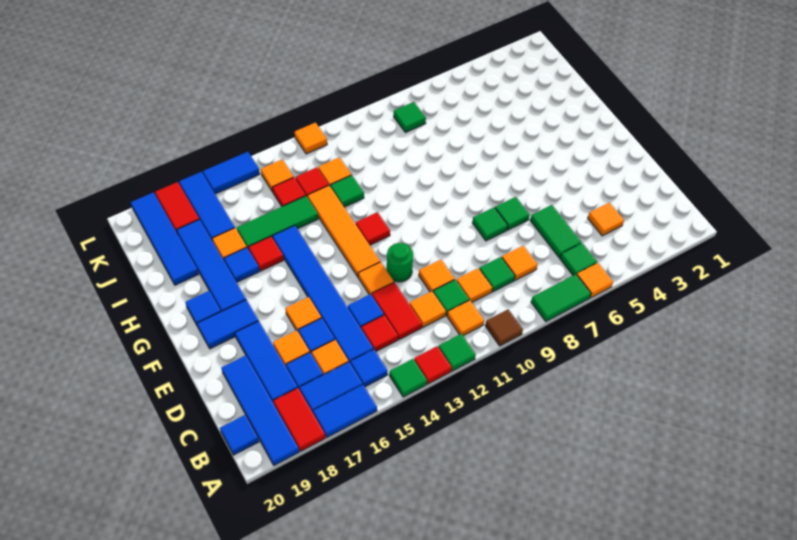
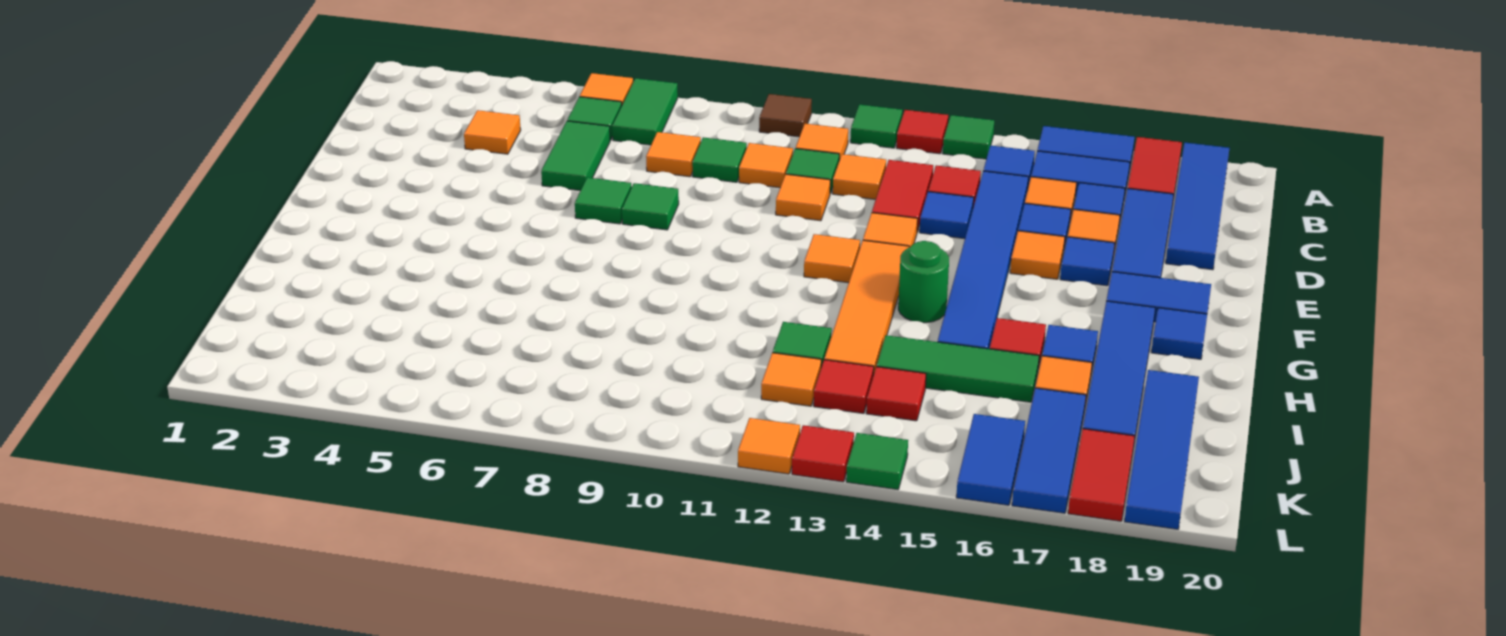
green tile A7:A8 level 1 -> green tile A7:B7 level 1
blue tile B20 level 1 -> blue tile E17 level 1
green round brick E12 level 1 -> green round brick G14 level 1
red tile G12 level 1 -> red tile L13 level 1
green tile K8 level 1 -> green tile L14 level 1
orange tile K14 level 1 -> orange tile F12 level 1
blue tile L15:L16 level 1 -> blue tile K16:L16 level 1

